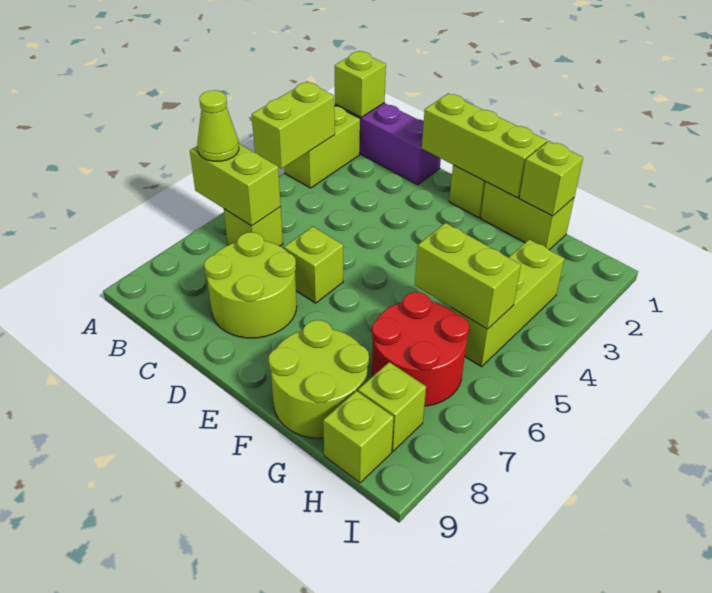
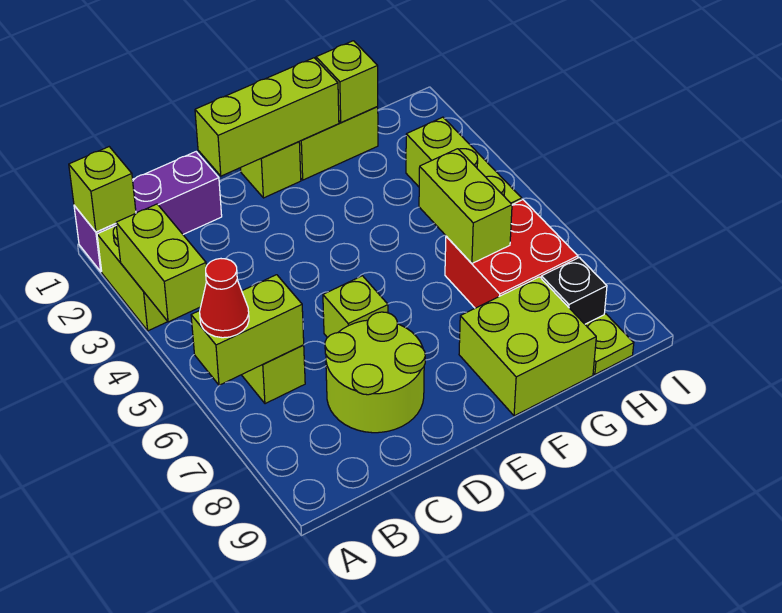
lime cone A6 level 3 -> red cone A6 level 3
lime round brick F8:G9 level 1 -> lime brick F8:G9 level 1
lime brick G5:H5 level 2 -> lime brick G5:G6 level 2
red round brick G6:H7 level 1 -> red brick G6:H7 level 1
lime brick H8 level 1 -> black brick H8 level 1
lime brick H9 level 1 -> lime plate H9 level 1

